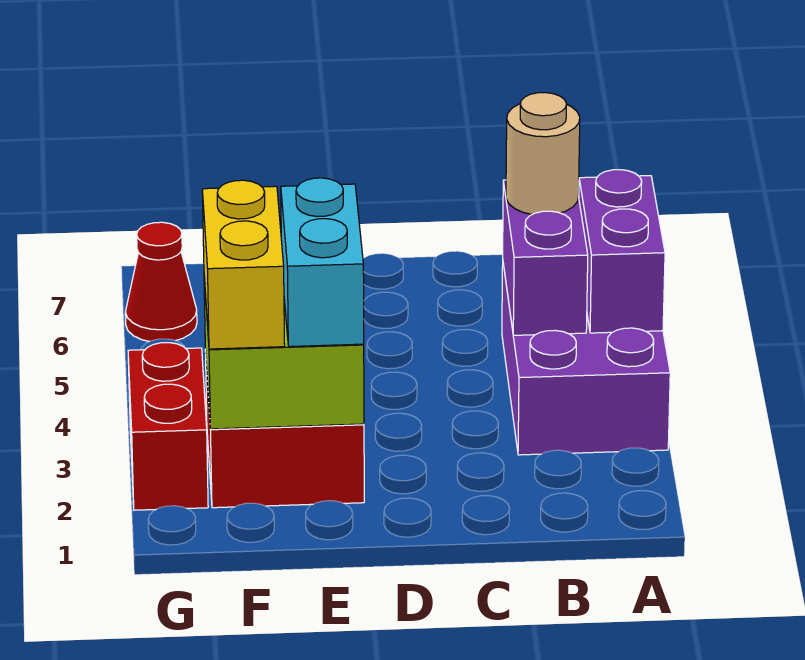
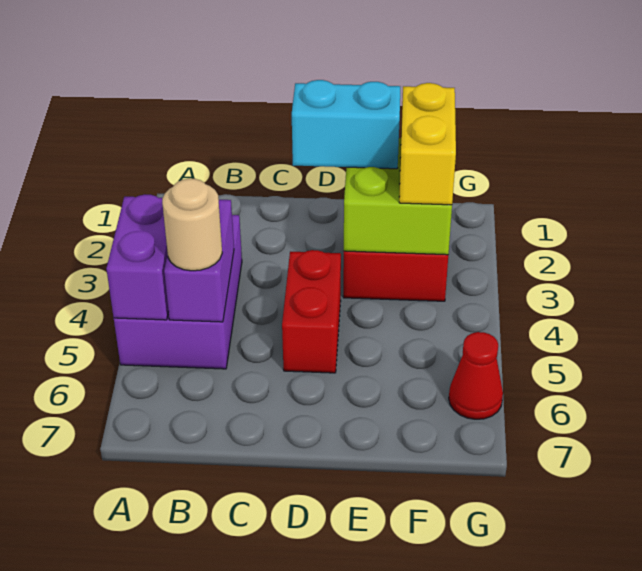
cyan brick E2:E3 level 3 -> cyan brick D2:E2 level 3
red brick G2:G3 level 1 -> red brick D4:D5 level 1

